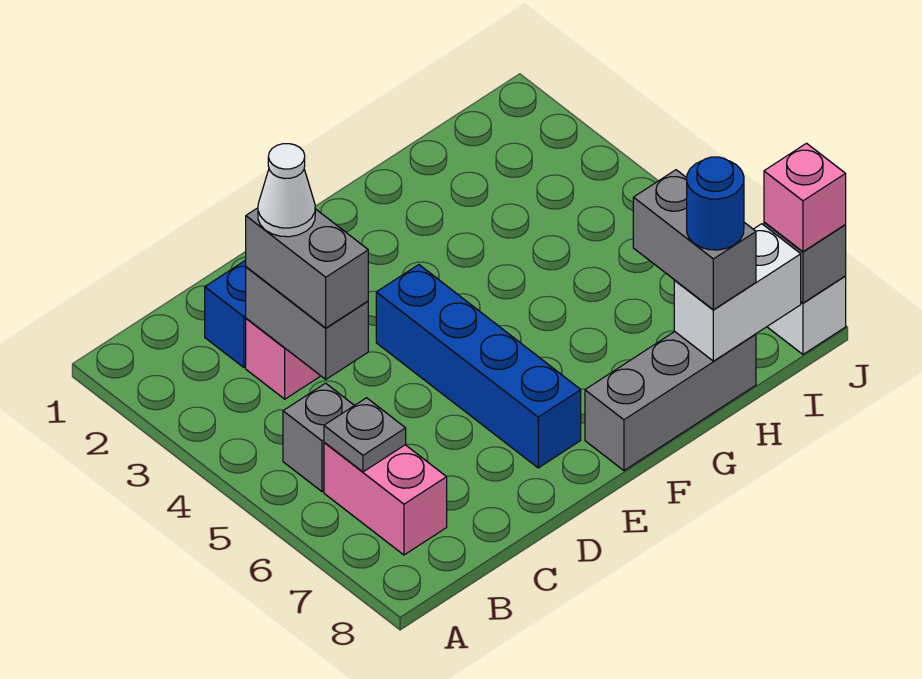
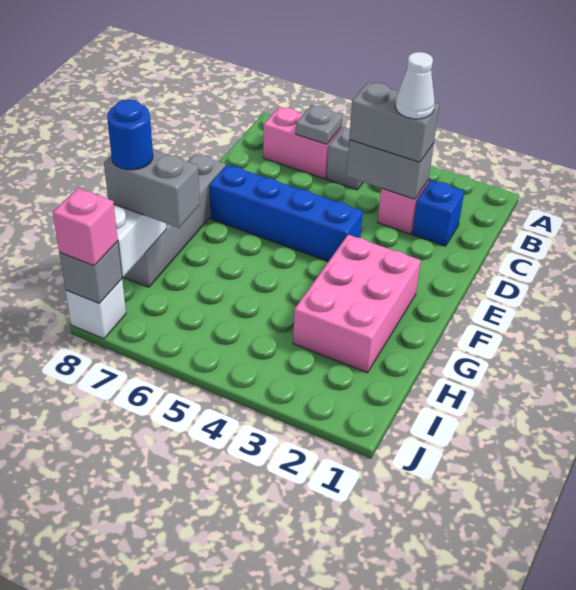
none -> pink brick F2:H3 level 1
grey brick F8:H8 level 1 -> grey brick E8:H8 level 1

